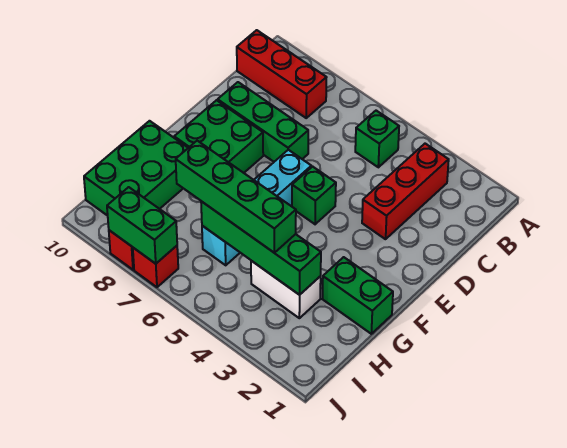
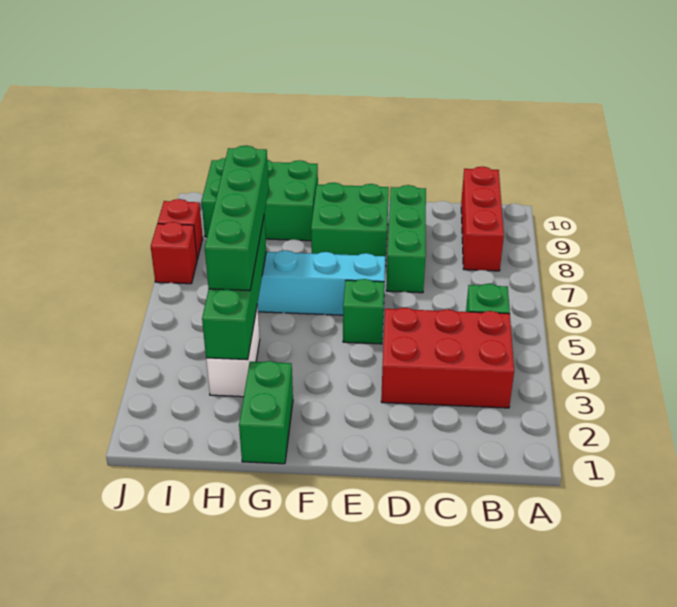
red brick B3:D3 level 1 -> red brick B3:D4 level 1
green brick J7:J8 level 2 -> none

